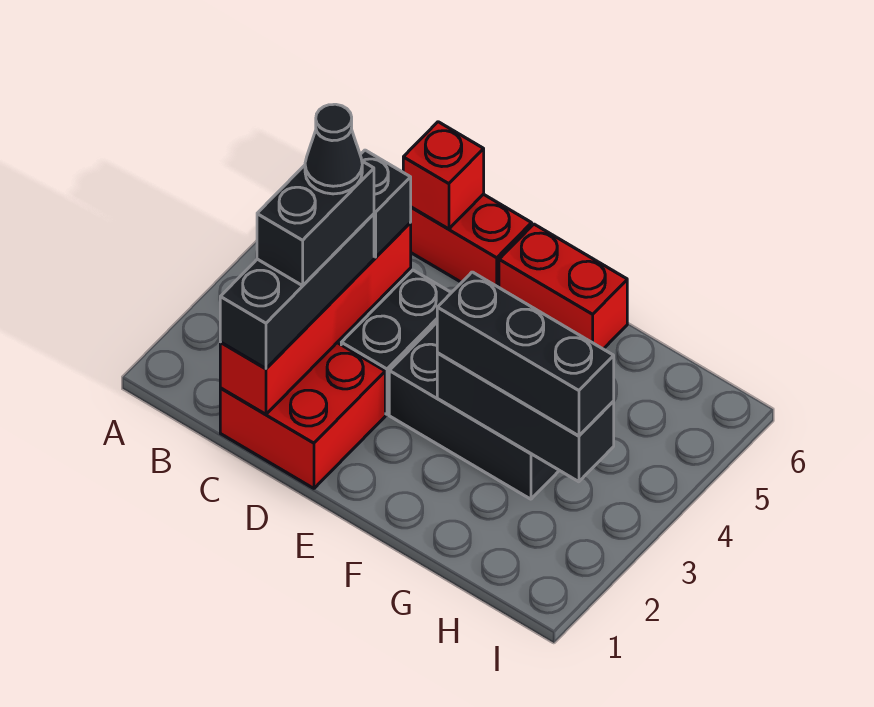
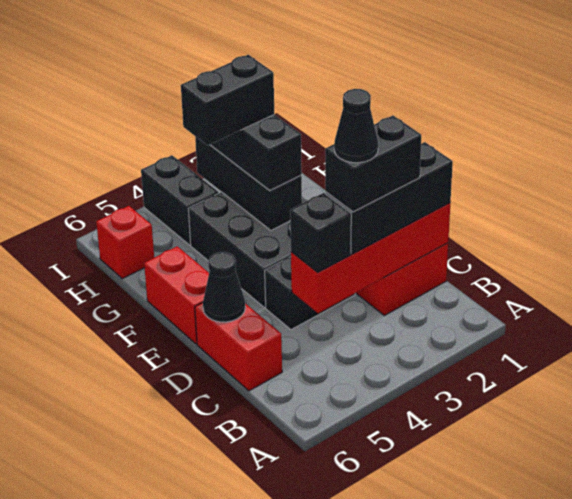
red brick C6 level 2 -> red brick H6 level 1
none -> black cone D6 level 2
none -> black brick G3:G4 level 4
none -> black brick H4:I4 level 1

